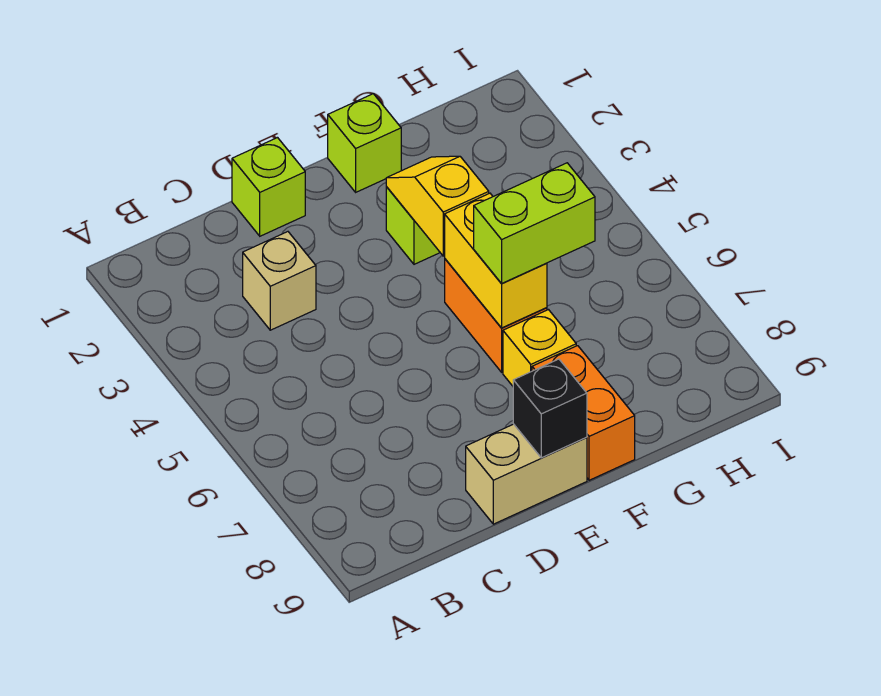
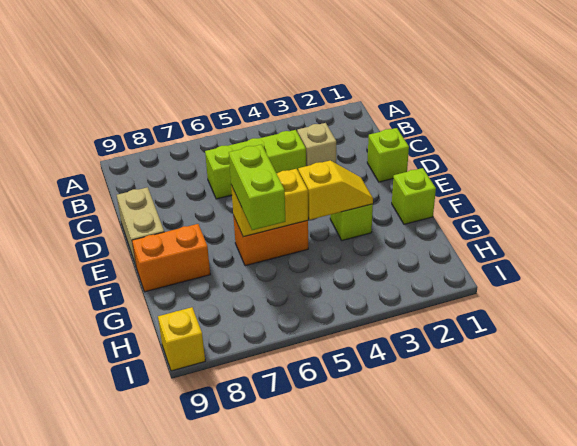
none -> lime brick C4:C6 level 1
black brick E9 level 2 -> none
yellow brick F7 level 1 -> yellow brick I9 level 1

